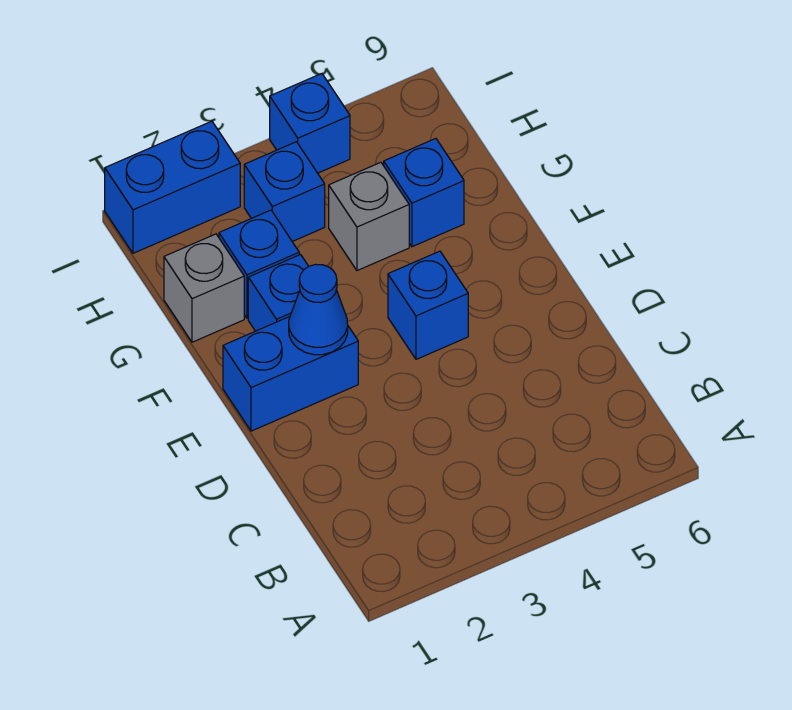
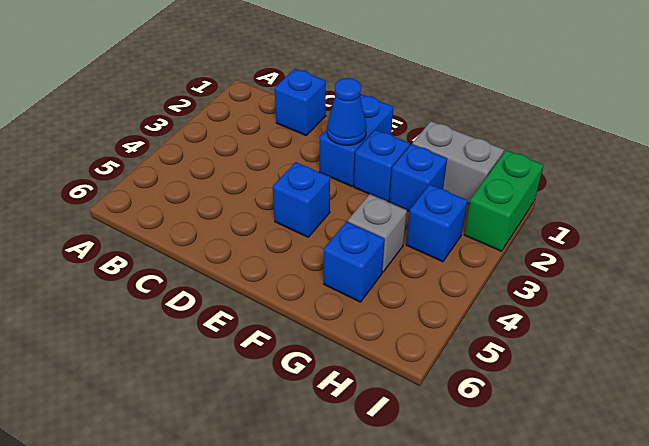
grey brick G1 level 1 -> grey brick G1:H1 level 1
blue brick I1:I2 level 1 -> green brick I1:I2 level 1
blue brick I4 level 1 -> blue brick C1 level 1

